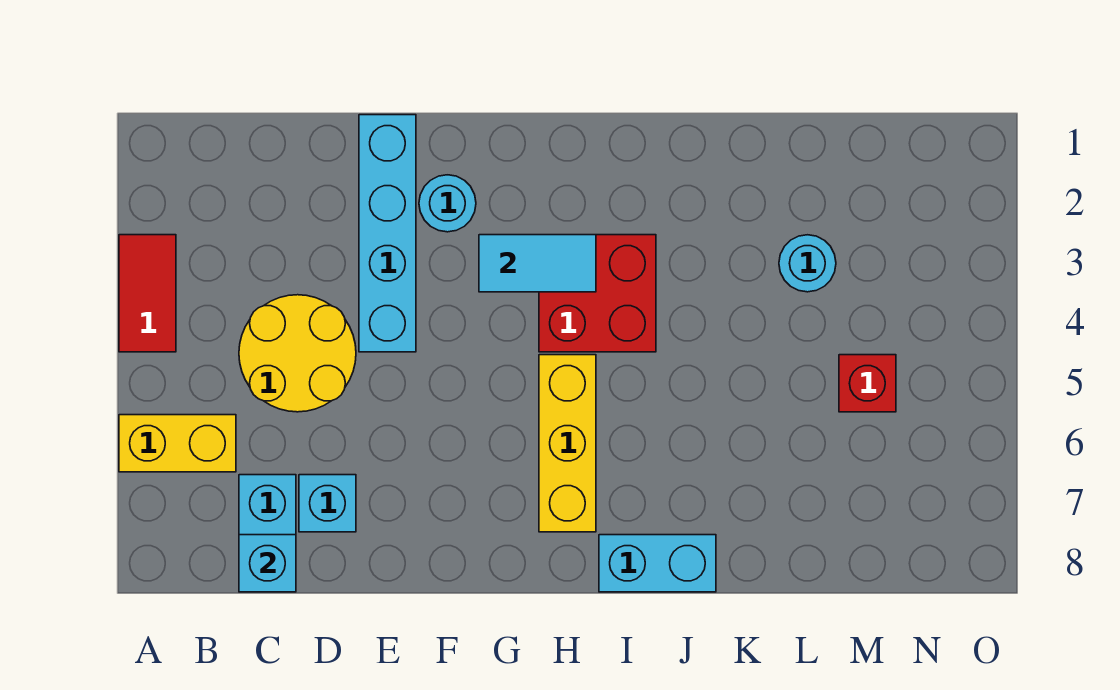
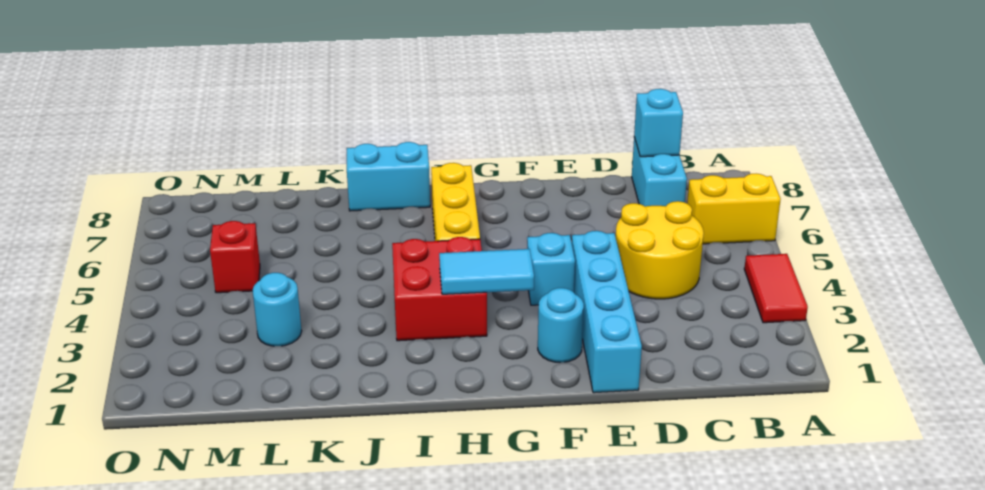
cyan brick D7 level 1 -> cyan brick F4 level 1

